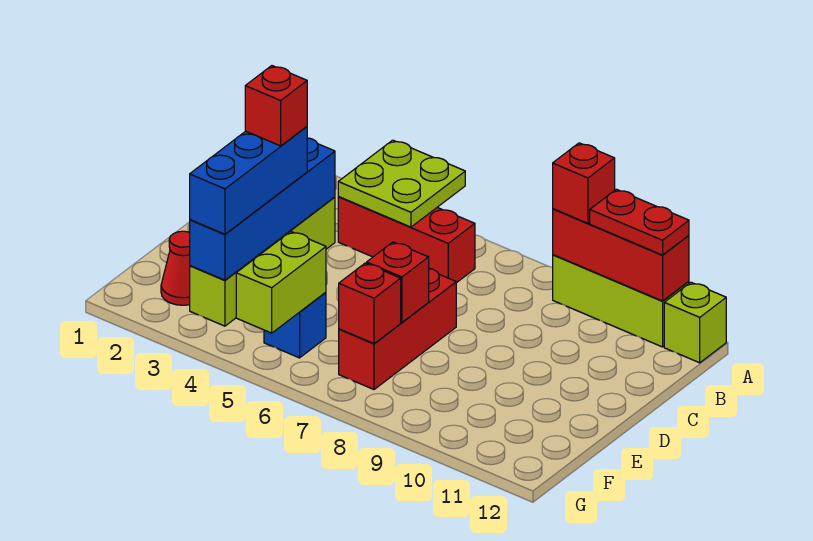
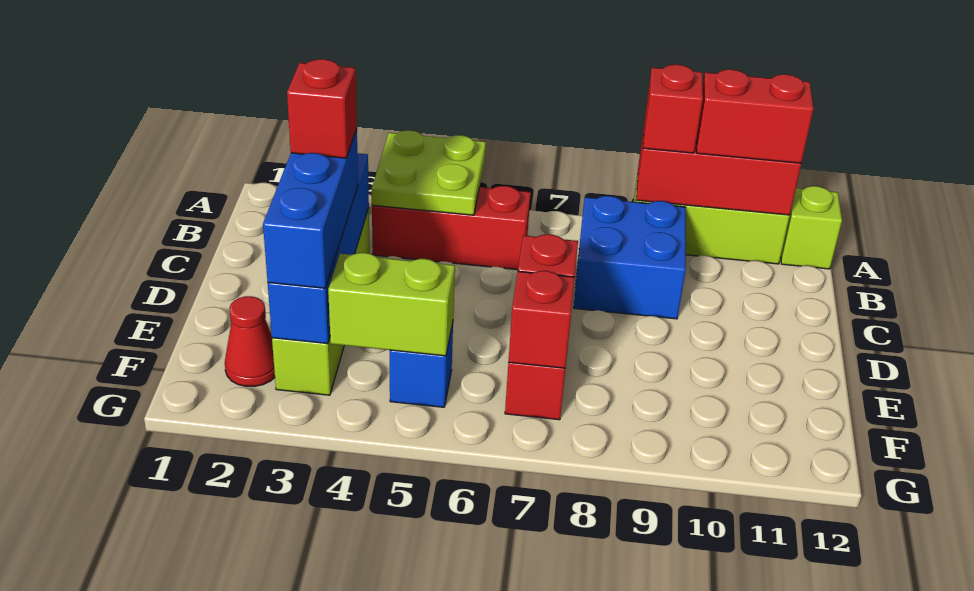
red plate A10:A11 level 3 -> red brick A10:A11 level 3
none -> blue brick B8:C9 level 1
lime brick F5:G5 level 2 -> lime brick F4:F5 level 2

